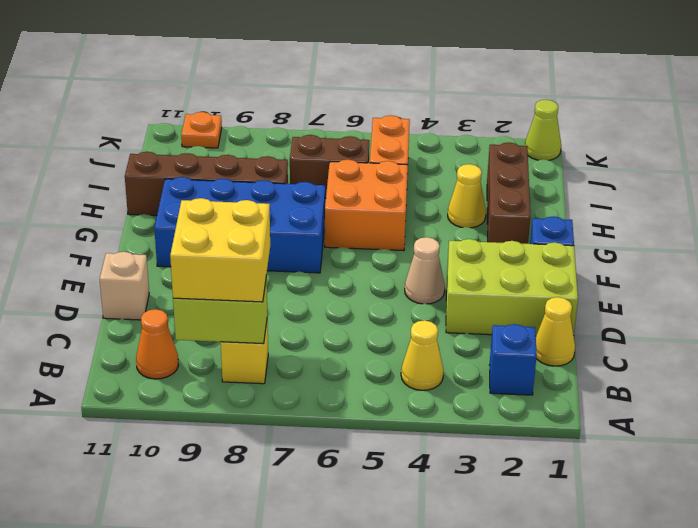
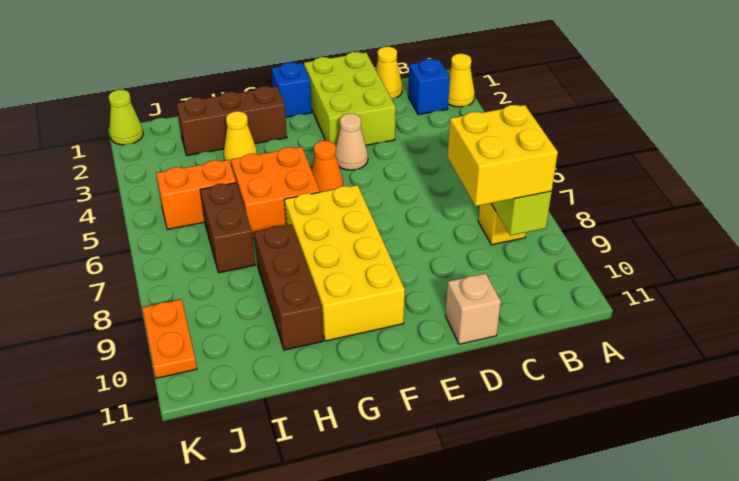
yellow cone B4 level 1 -> yellow cone A2 level 1
orange cone B10 level 1 -> orange cone F5 level 1
blue brick F7:G10 level 1 -> yellow brick F7:G10 level 1
brown brick H8:H11 level 1 -> brown brick H8:H10 level 1
orange plate K10 level 1 -> orange plate K9:K10 level 1

